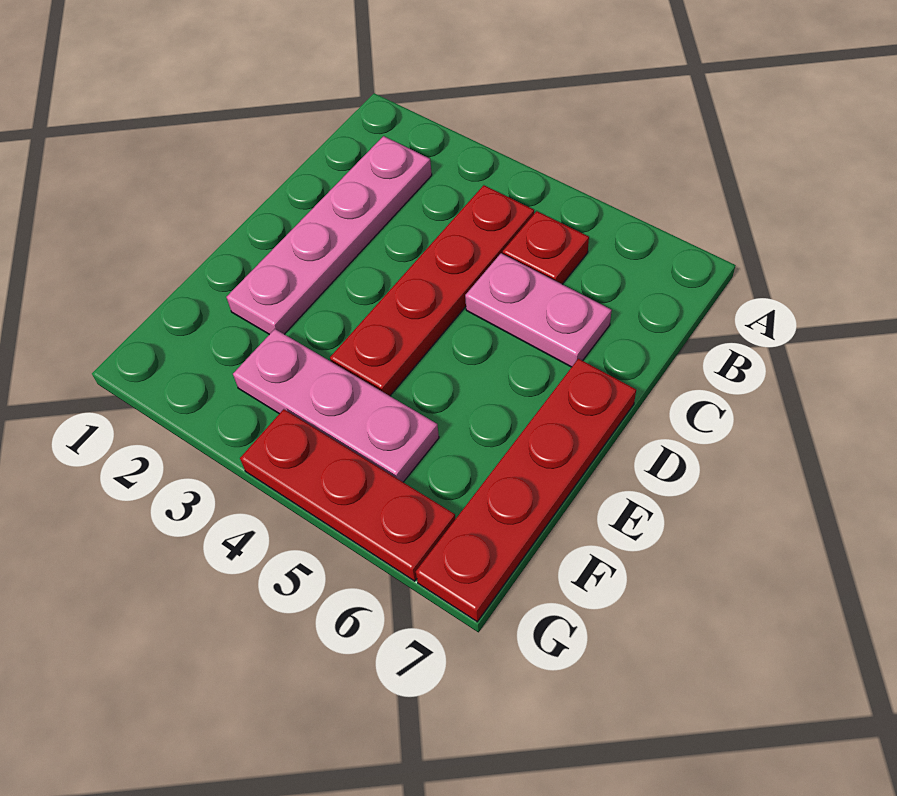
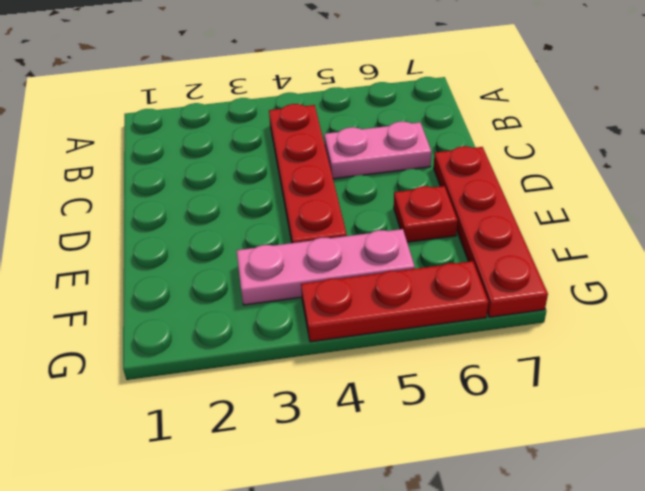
pink plate B2:E2 level 1 -> none
red plate B5 level 1 -> red plate E6 level 1

